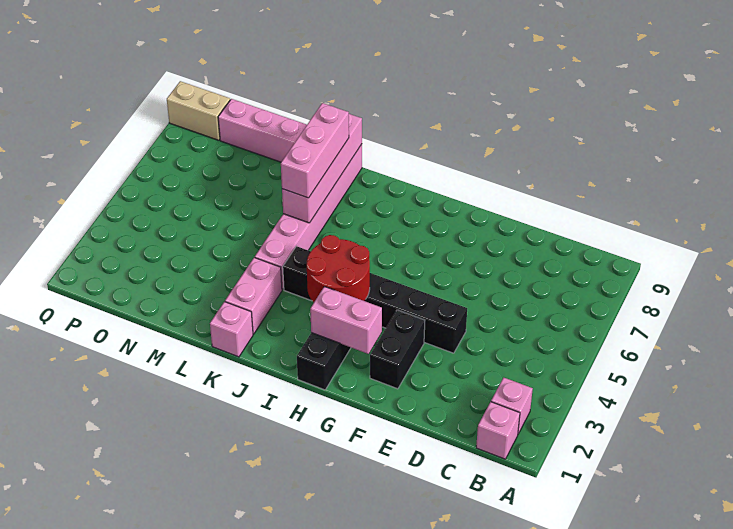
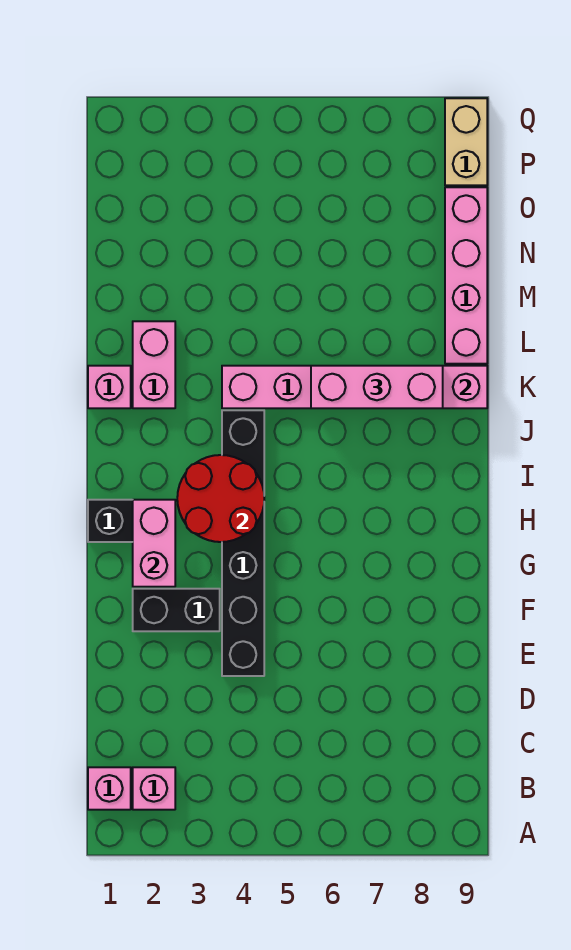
pink brick K2:K3 level 1 -> pink brick K2:L2 level 1

